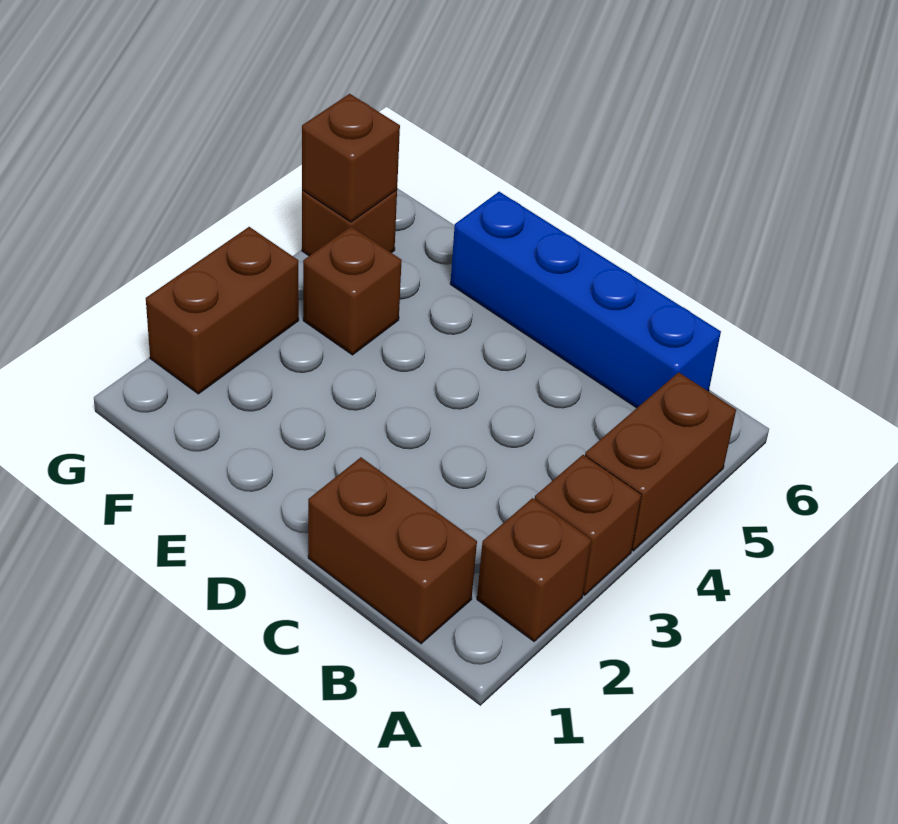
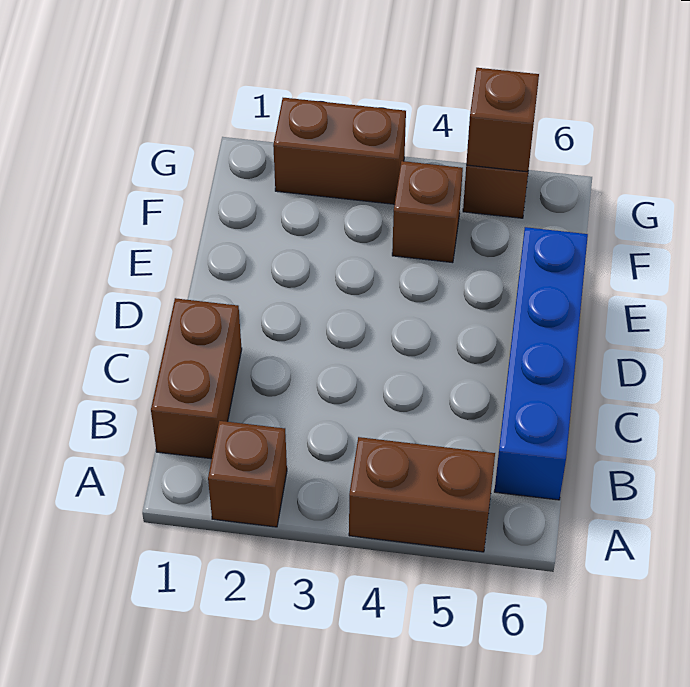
brown brick A3 level 1 -> none

